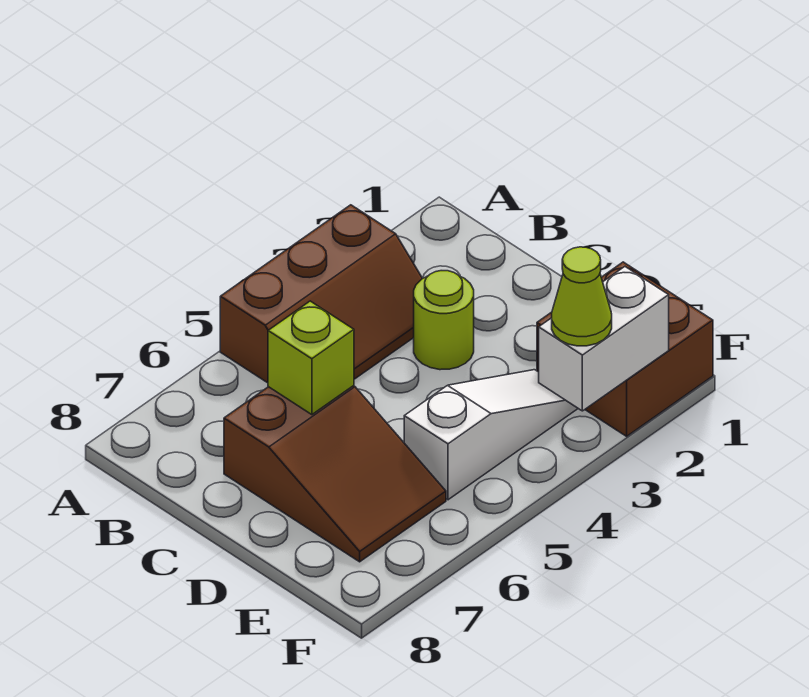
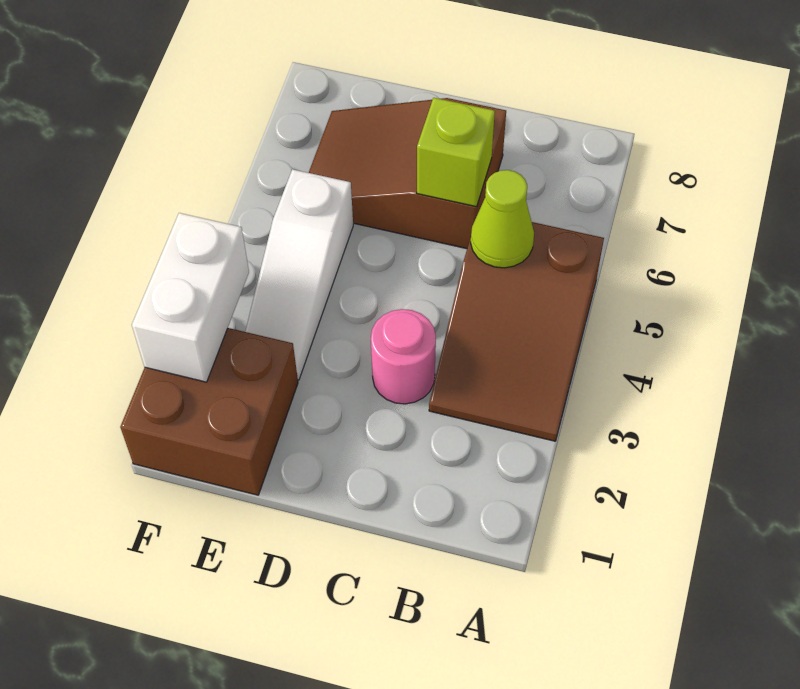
brown slope A3:B5 level 1 top A -> brown slope A3:B5 level 1 top 5
lime round brick C3 level 1 -> pink round brick C3 level 1
lime cone F3 level 3 -> lime cone B5 level 2

